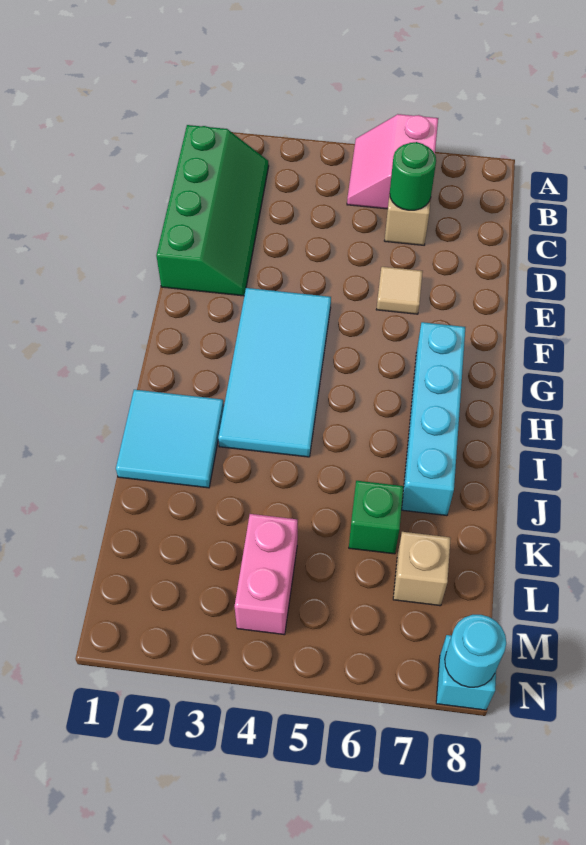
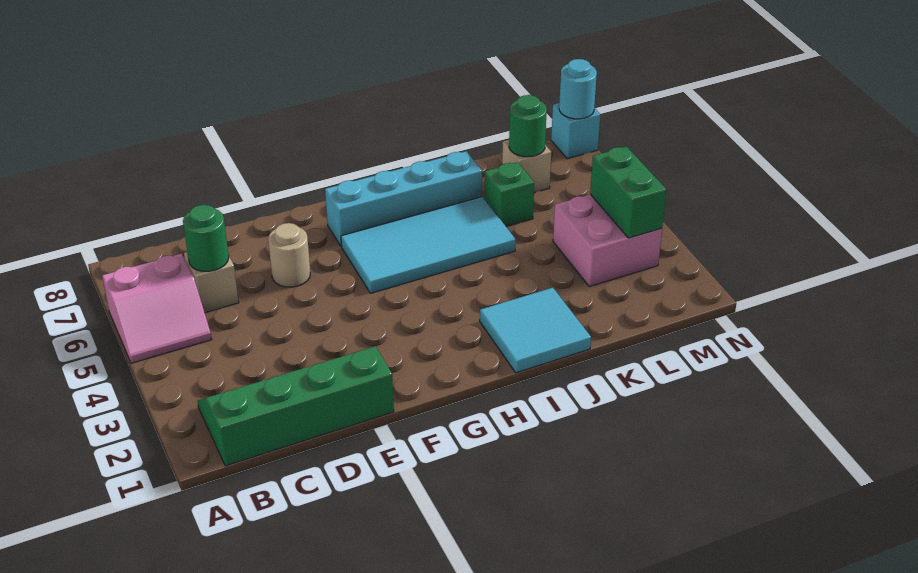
tan tile E6 level 1 -> tan round brick E6 level 1
cyan tile F3:I4 level 1 -> cyan tile G5:J6 level 1
pink brick L4:M4 level 1 -> pink brick L3:M4 level 1
none -> green round brick L7 level 2
none -> green brick M3:M4 level 2

